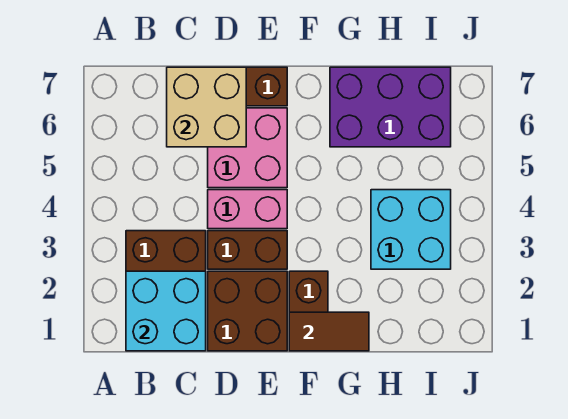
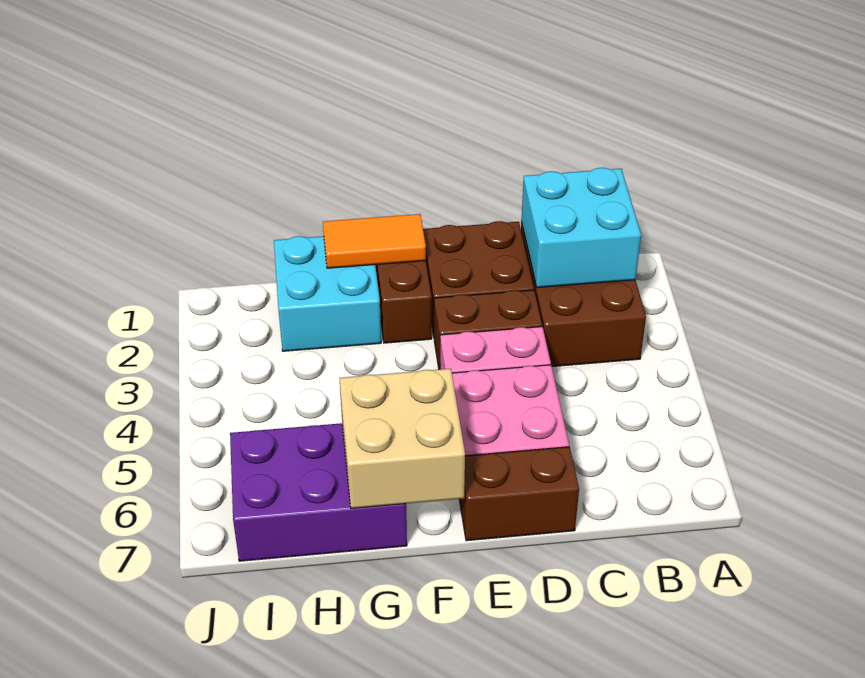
tan brick C6:D7 level 2 -> tan brick F6:G7 level 2
brown tile F1:G1 level 2 -> orange tile F1:G1 level 2
cyan brick H3:I4 level 1 -> cyan brick G1:H2 level 1

